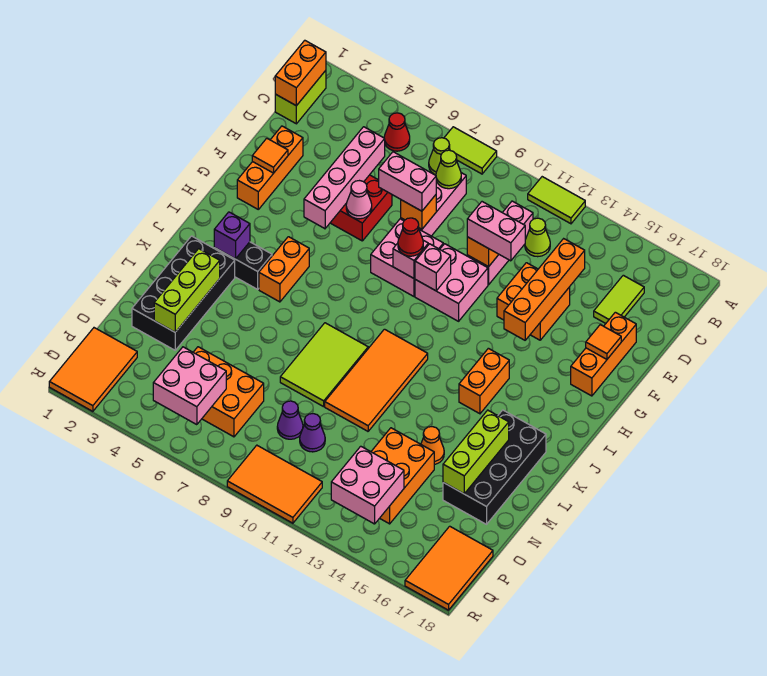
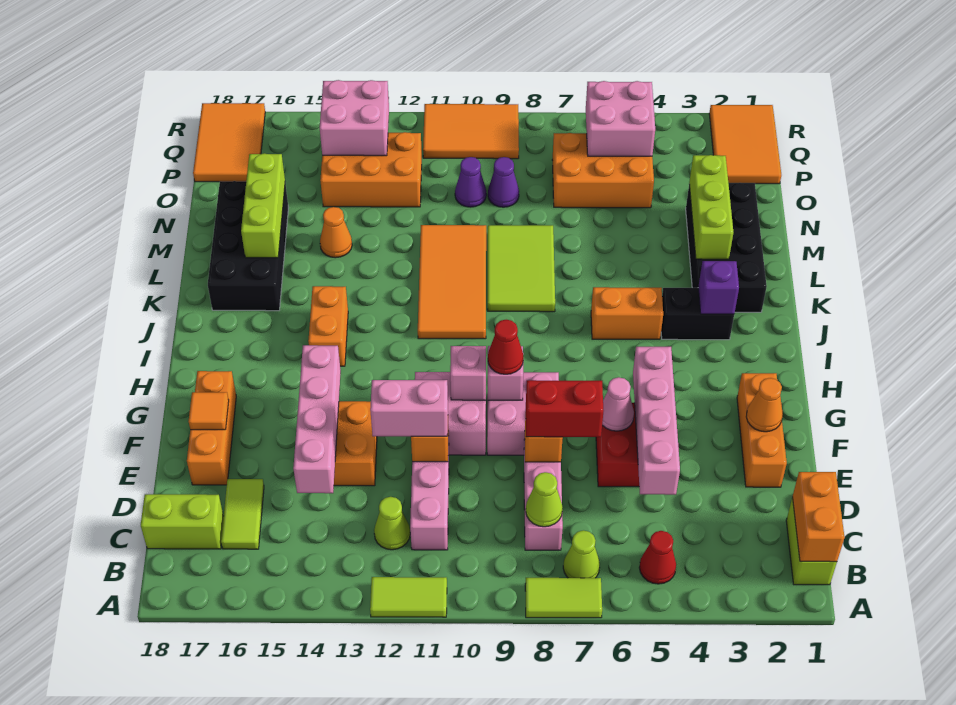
none -> lime brick C17:C18 level 1
orange brick D14:G14 level 2 -> pink brick D14:G14 level 2
pink brick E7:E8 level 3 -> red brick E7:E8 level 3
orange tile F2 level 2 -> orange cone F2 level 2
orange brick I5:J5 level 1 -> orange brick J5:J6 level 1
orange brick N13:P14 level 1 -> orange brick O12:P14 level 1

